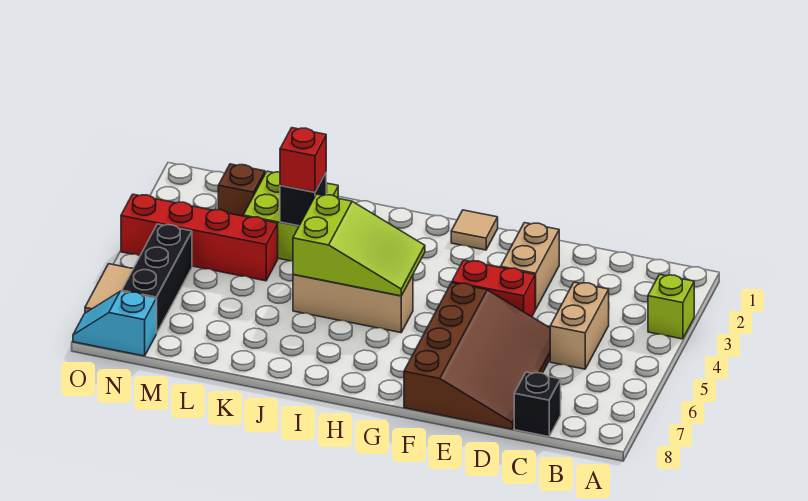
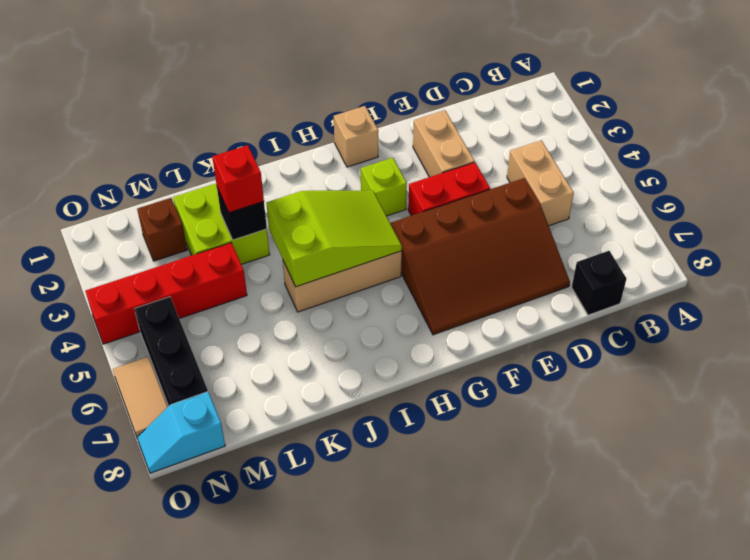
lime brick A3 level 1 -> lime brick G3 level 1
brown slope D5:F8 level 1 top F -> brown slope D5:G7 level 1 top 5
tan tile G1 level 1 -> tan brick G1 level 1

